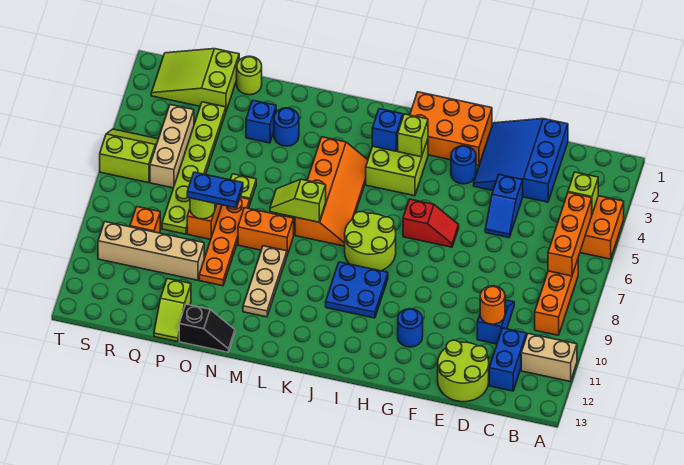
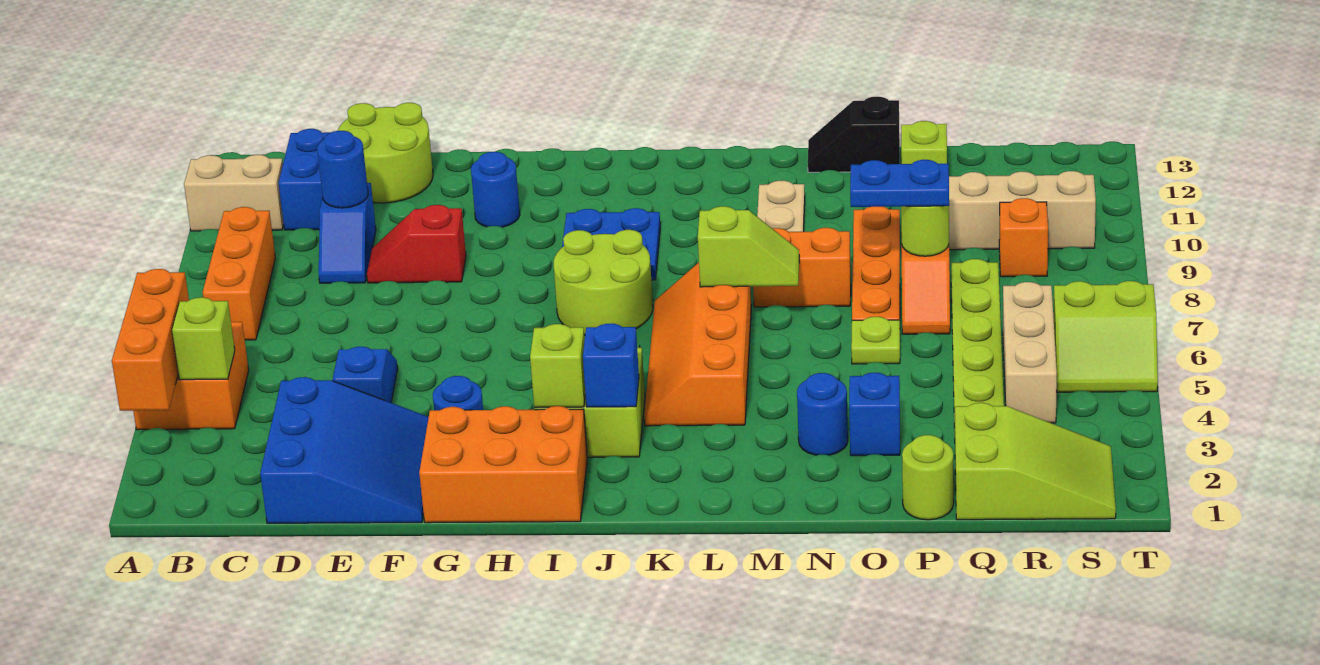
orange brick B5:B7 level 2 -> orange brick A3:A5 level 2
orange round brick D10 level 2 -> blue round brick D10 level 2
red slope G6:H6 level 1 top H -> red slope E9:F9 level 1 top F

